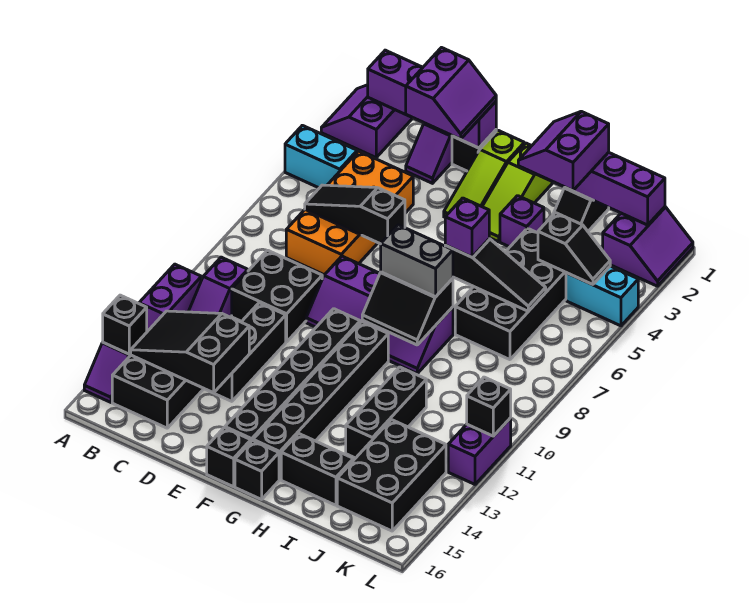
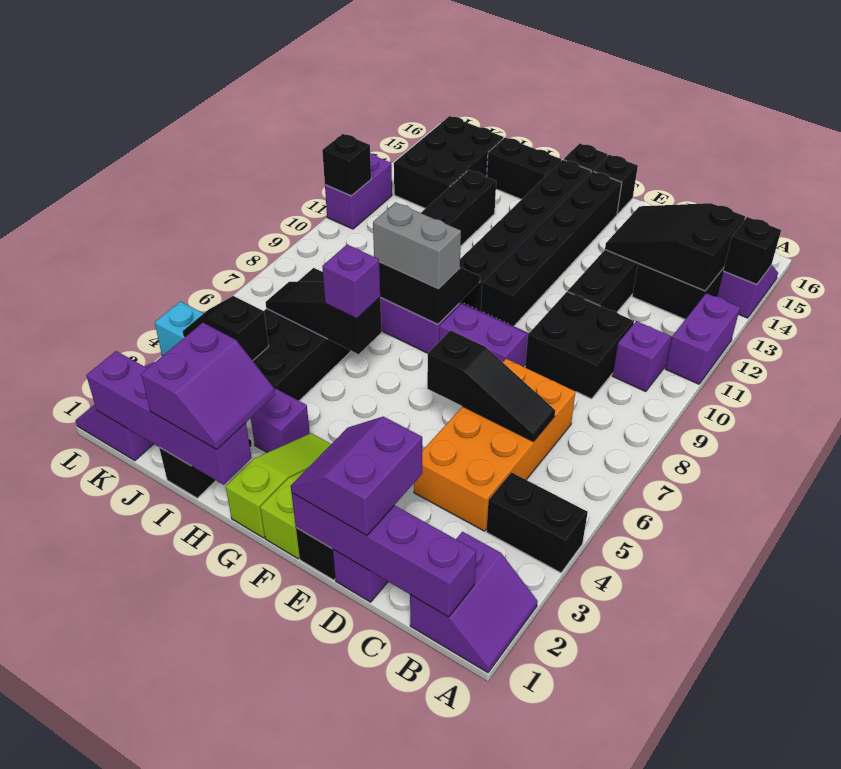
cyan brick A4:B4 level 1 -> black brick A4:B4 level 1
black slope B13:D14 level 2 top D -> black slope B13:D14 level 2 top B

